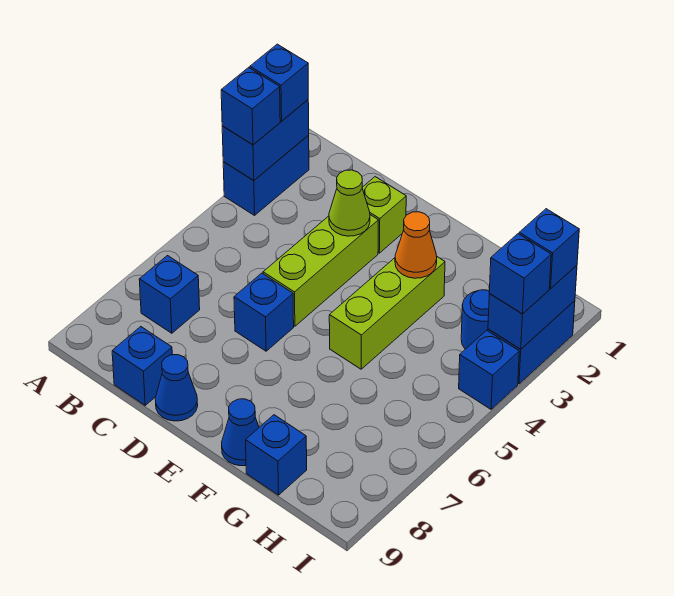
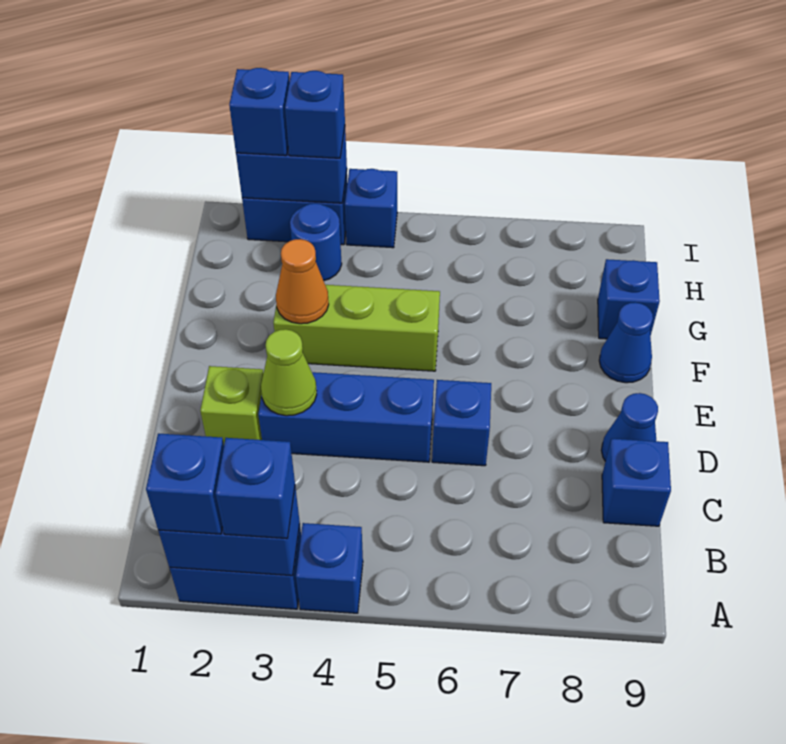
blue brick B7 level 1 -> blue brick A4 level 1
lime brick D3:D5 level 1 -> blue brick D3:D5 level 1

